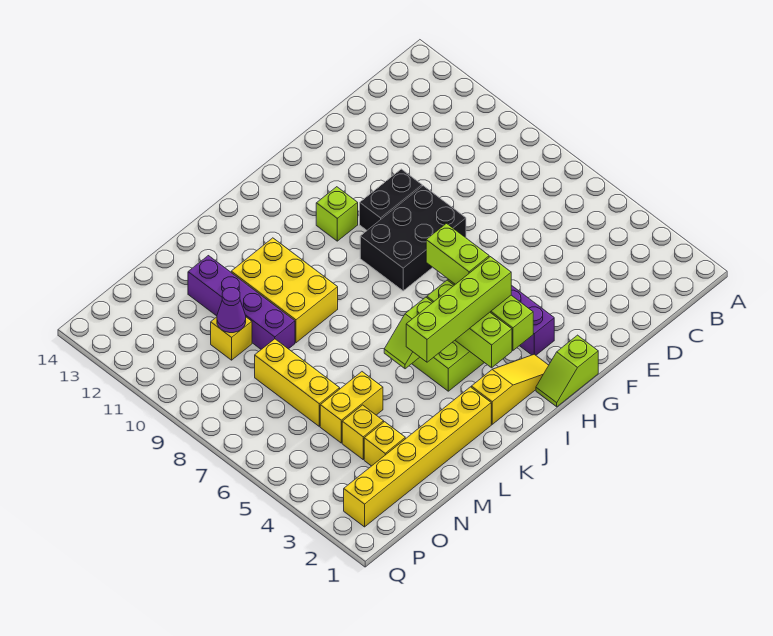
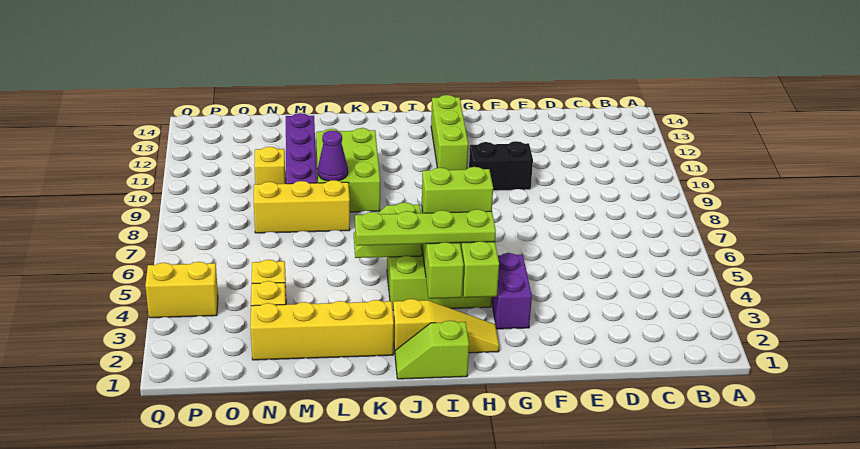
black brick F8:H9 level 1 -> none
lime slope G1:H1 level 1 top G -> lime slope I1:J1 level 1 top I
lime brick H4:K4 level 3 -> lime plate H4:K4 level 3
lime brick H5:H6 level 3 -> lime brick H5:I5 level 3
lime brick H11 level 1 -> lime brick H11:H13 level 1
yellow brick K2:P2 level 1 -> yellow brick K2:N2 level 1
yellow brick K9:L11 level 1 -> lime brick K9:L11 level 1
yellow brick M5:N5 level 1 -> yellow brick P4:Q4 level 1
yellow brick N6:N8 level 1 -> yellow brick L8:N8 level 1
purple cone N10 level 2 -> purple cone L9 level 2

